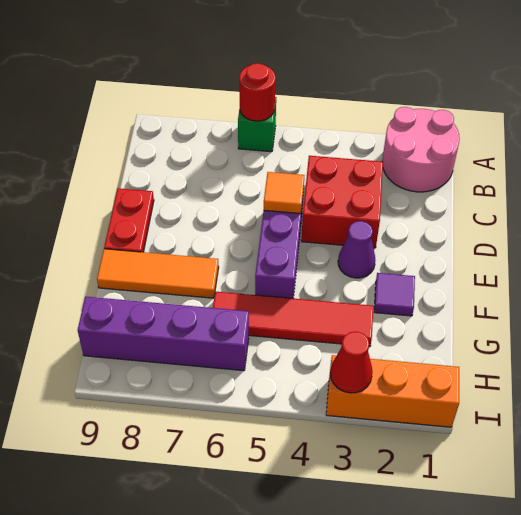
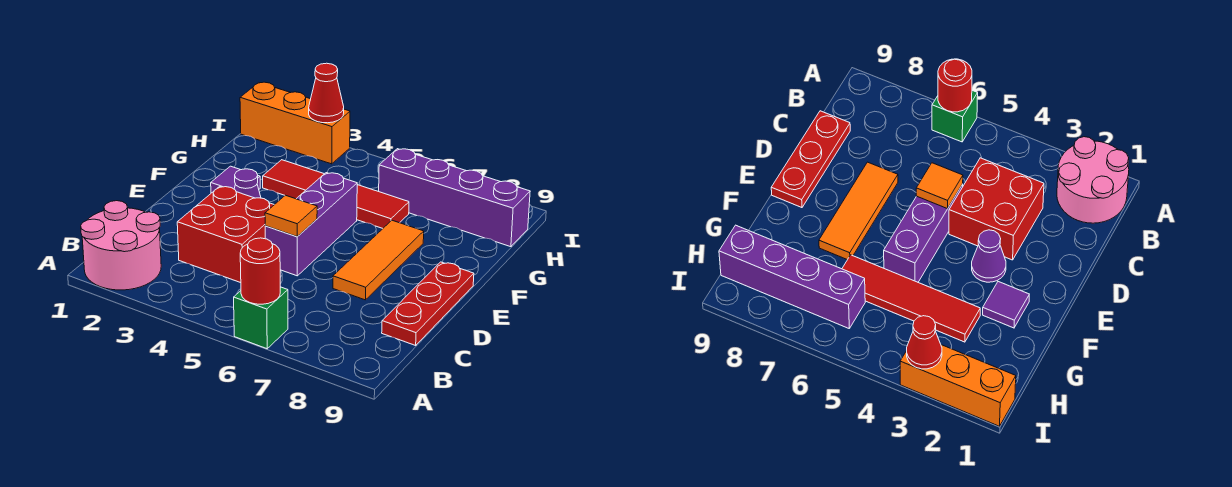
red plate D9:E9 level 1 -> red plate C9:E9 level 1
orange tile F7:F9 level 1 -> orange tile D7:F7 level 1

